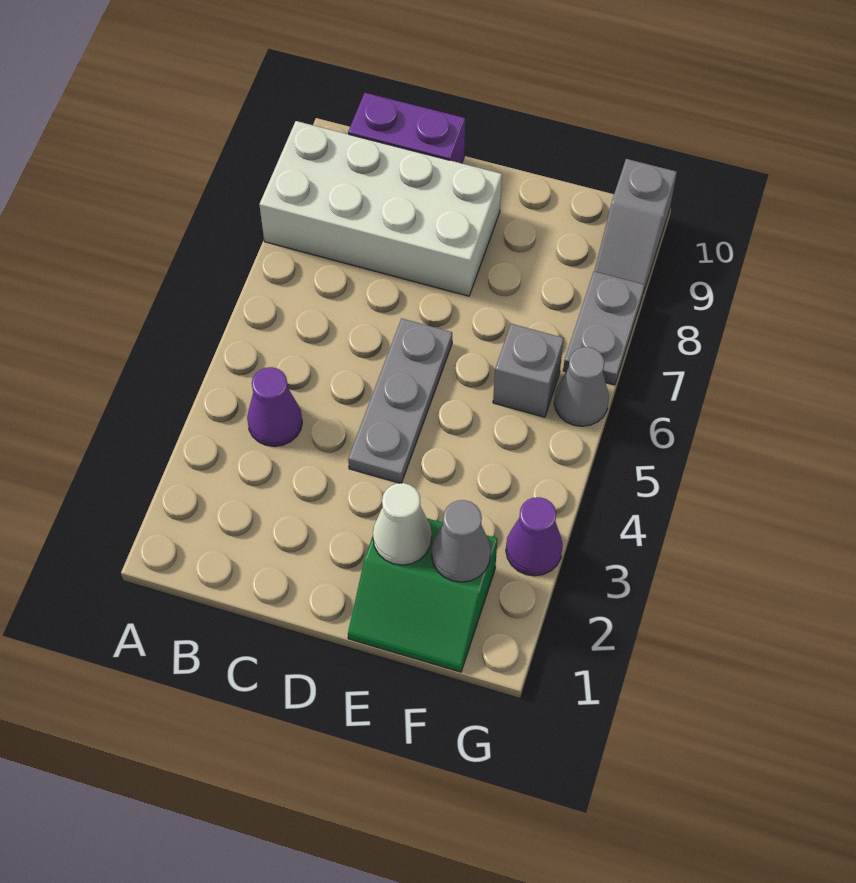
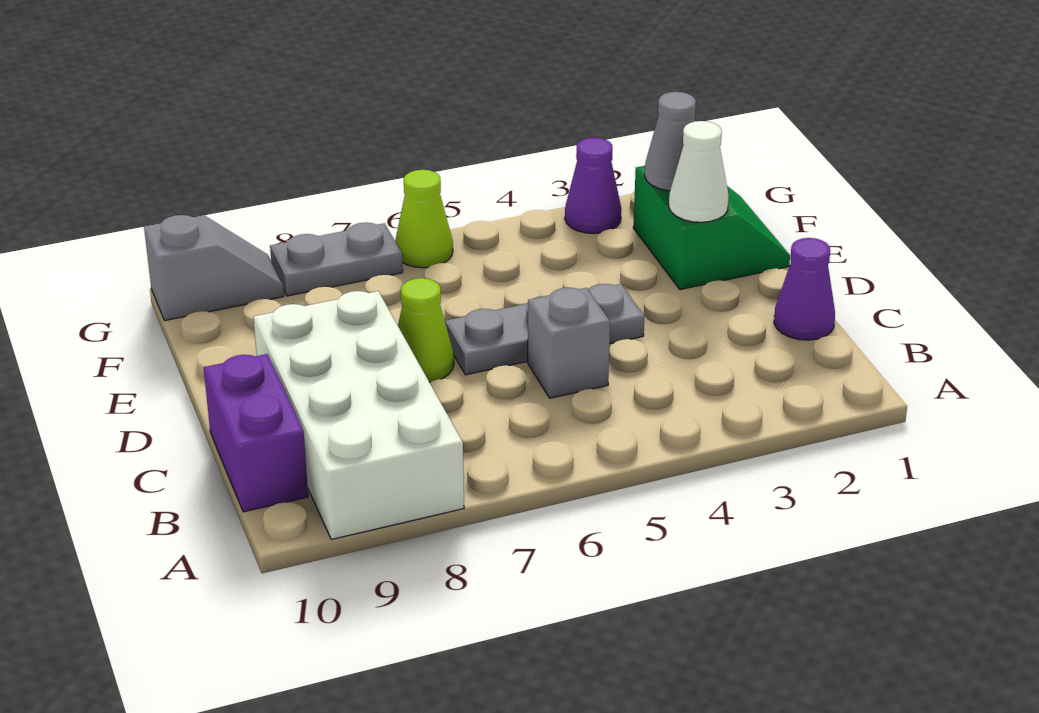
purple cone B4 level 1 -> purple cone C1 level 1
none -> lime cone D7 level 1
grey brick F6 level 1 -> grey brick C5 level 1
grey cone G6 level 1 -> lime cone G6 level 1

